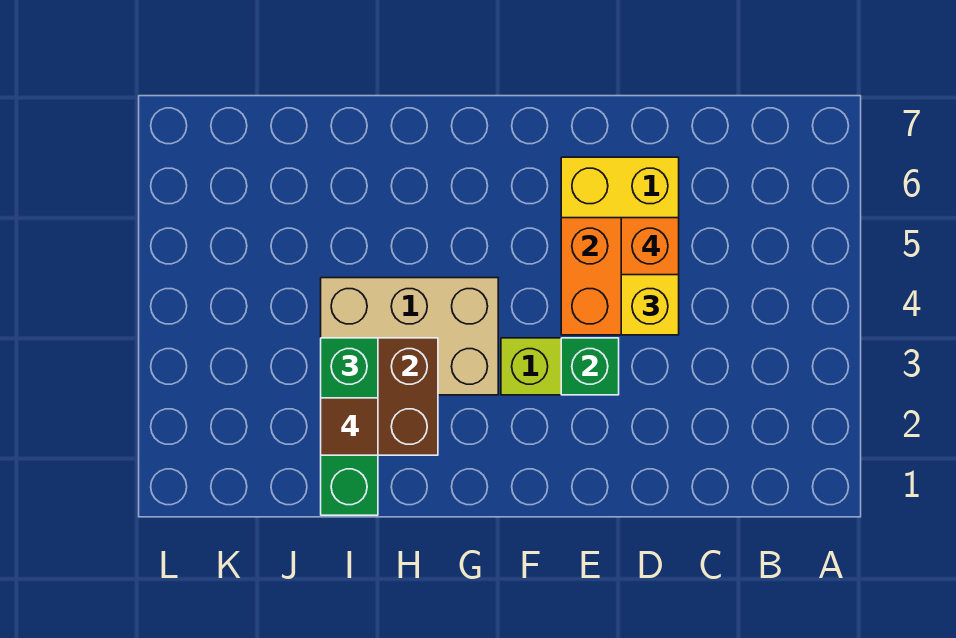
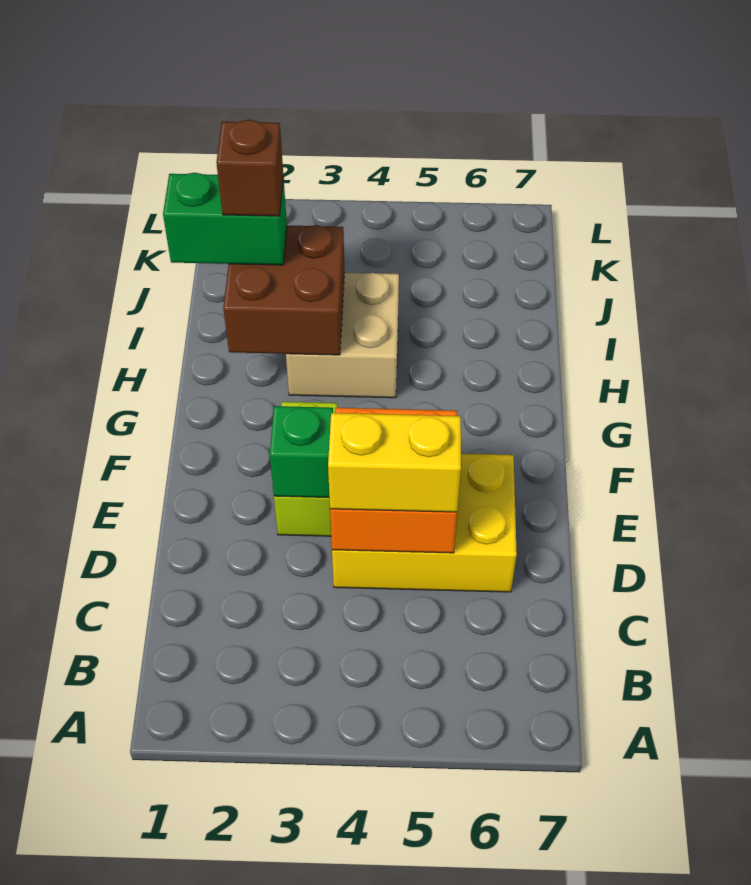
orange brick D5 level 4 -> none
tan brick G3:I4 level 1 -> tan brick H3:I4 level 1
green brick I1:I3 level 3 -> green brick I1:I2 level 3
brown tile I2 level 4 -> brown brick I2 level 4

